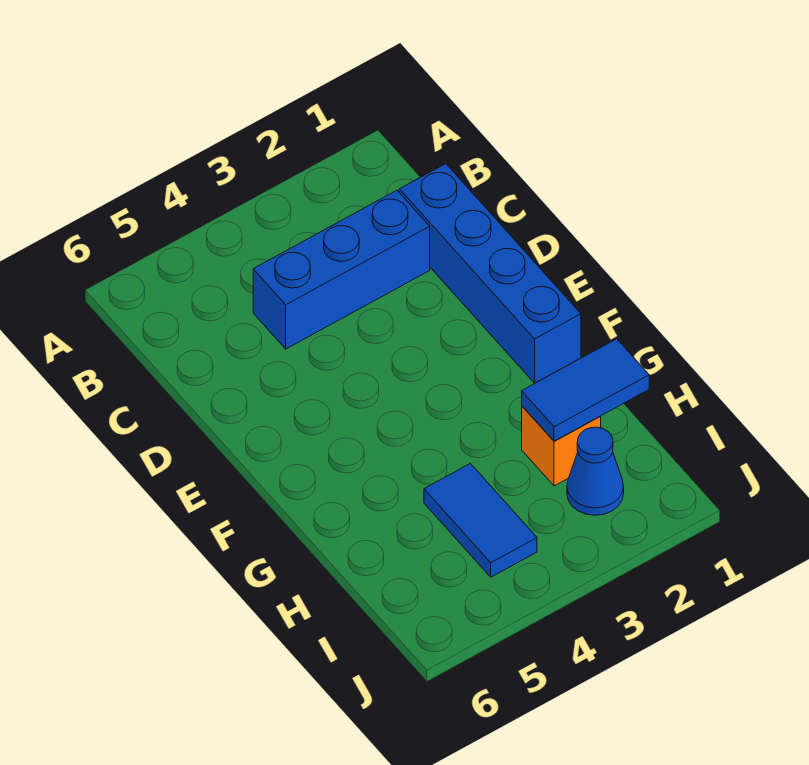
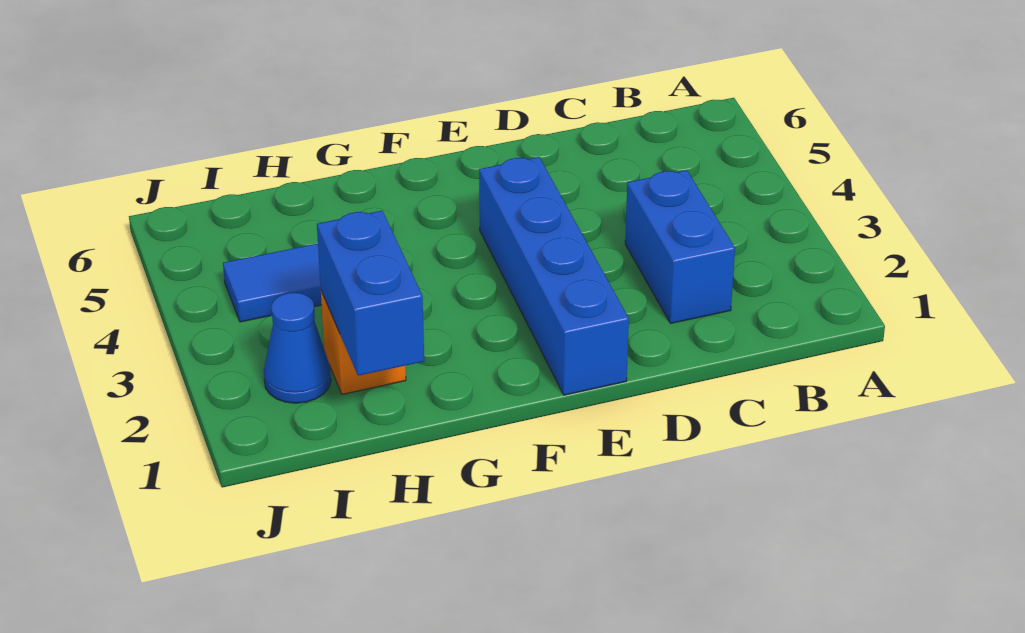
blue brick C1:F1 level 1 -> blue brick E1:E4 level 1
blue brick C2:C4 level 1 -> blue brick C2:C3 level 1
blue tile H1:H2 level 2 -> blue brick H1:H2 level 2

